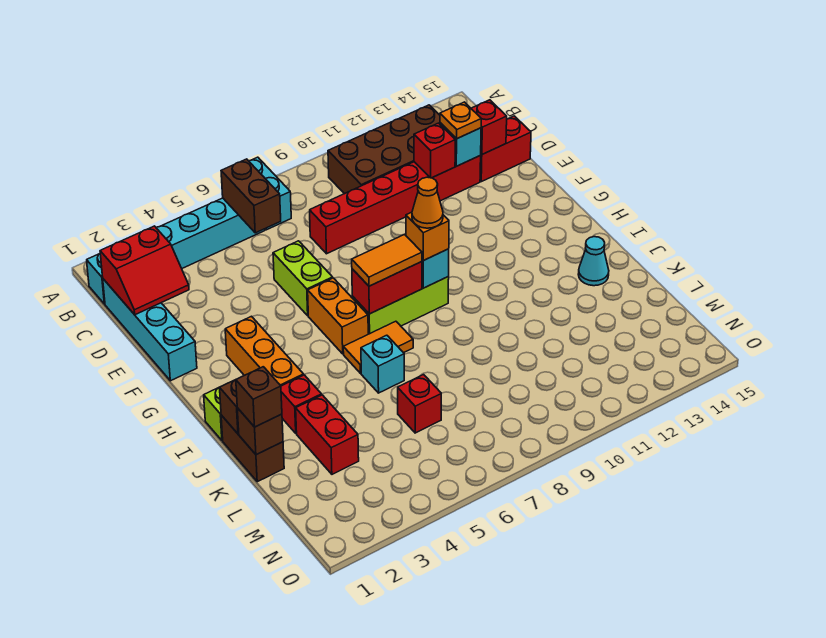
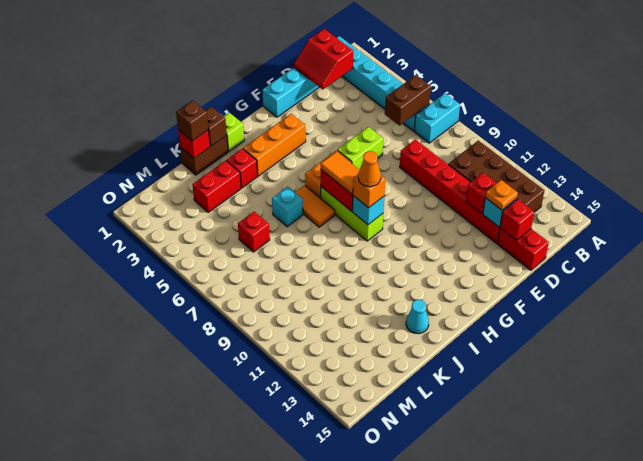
brown brick K1 level 2 -> red brick K1 level 2

